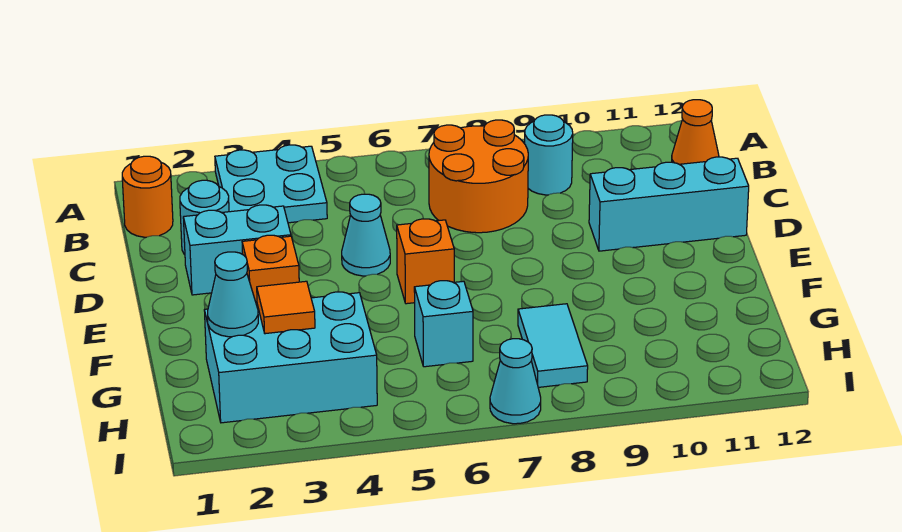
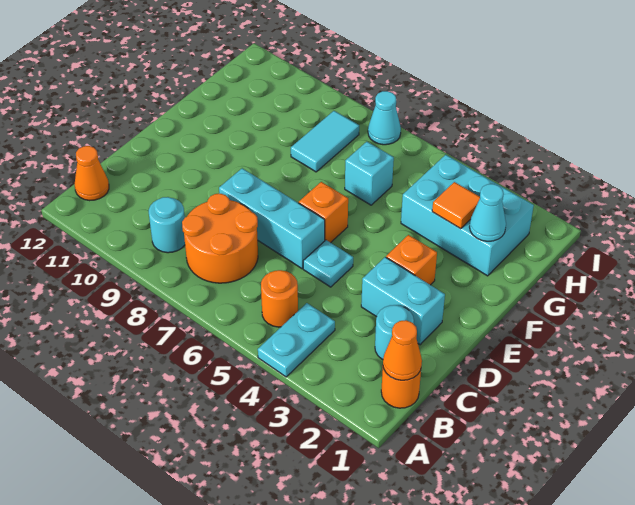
cyan plate A3:B4 level 1 -> cyan plate A4:B4 level 1
none -> orange cone B1 level 2
none -> orange round brick B5 level 1
cyan cone D5 level 1 -> cyan plate D5 level 1
cyan brick D10:D12 level 1 -> cyan brick D6:D8 level 1

